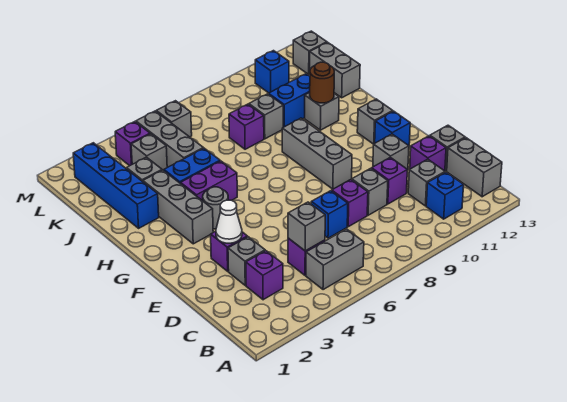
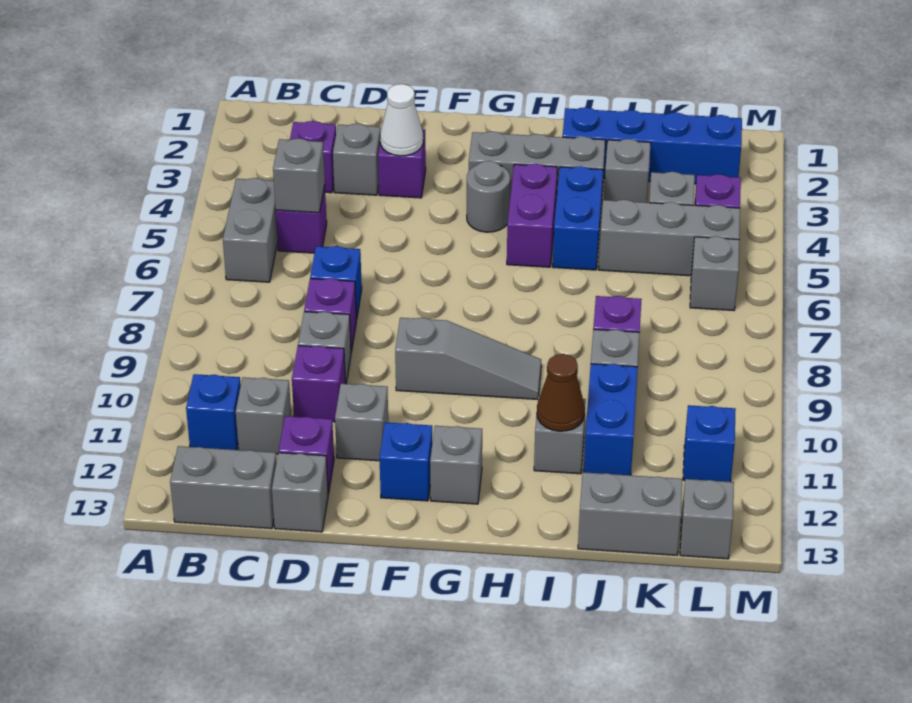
grey brick F9:H9 level 1 -> grey slope F9:H9 level 1 top F
brown round brick I11 level 2 -> brown cone I11 level 2

